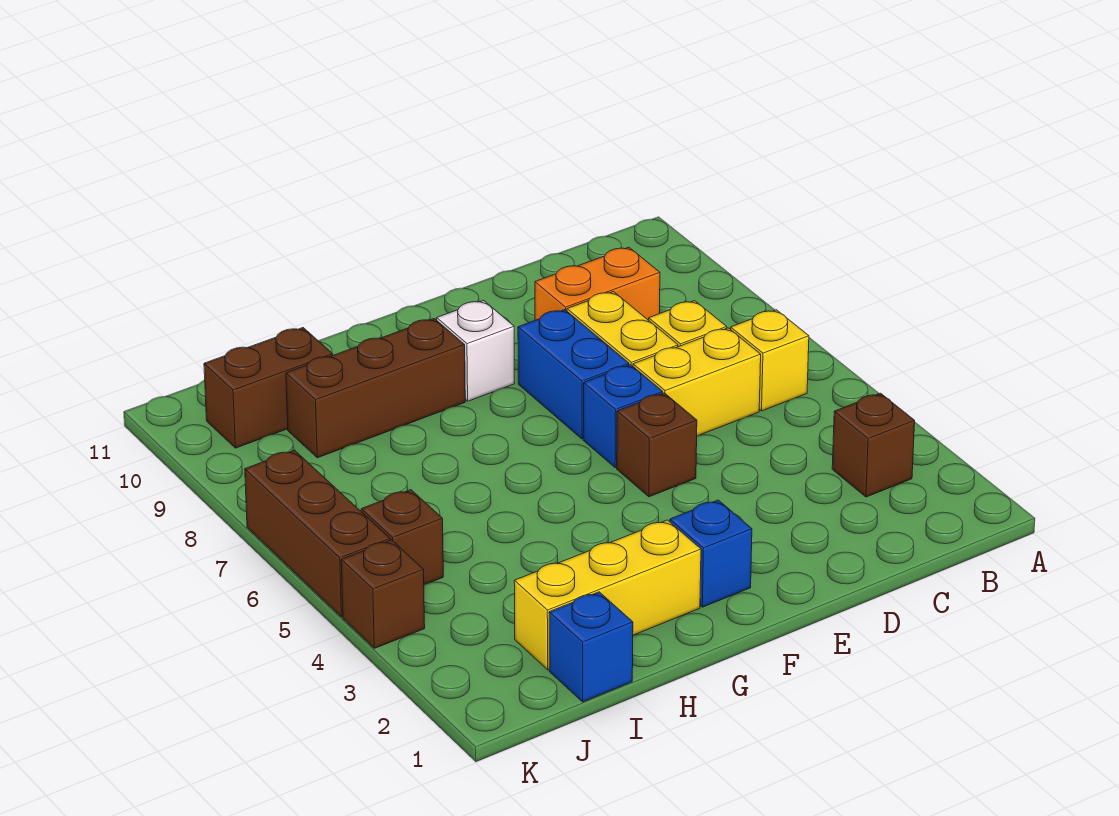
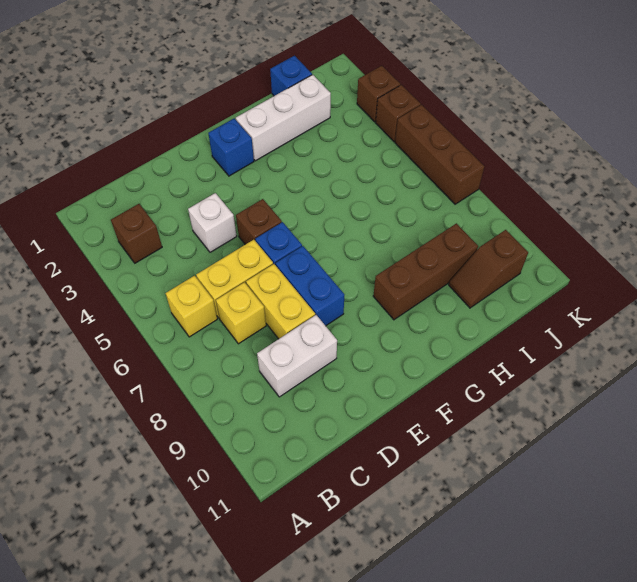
orange brick C9:D9 level 1 -> white brick C9:D9 level 1
white brick F9 level 1 -> white brick D4 level 1
yellow brick G2:I2 level 1 -> white brick G2:I2 level 1
brown brick I10:J10 level 1 -> brown slope I10:J10 level 1 top J
brown brick J5 level 1 -> brown brick K3 level 1

